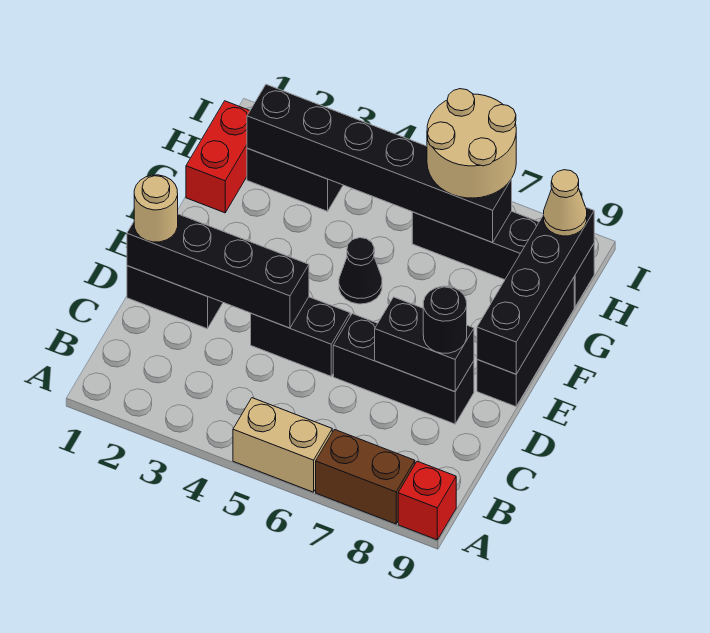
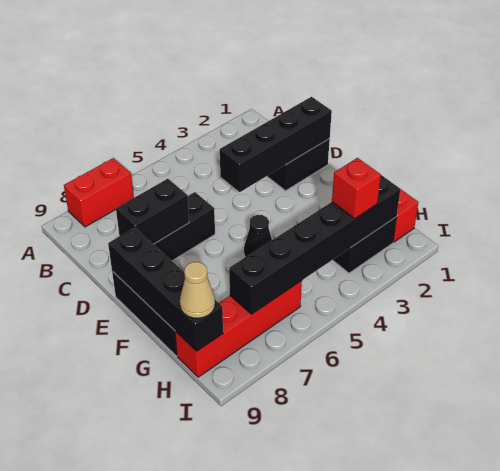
tan brick A5:A6 level 1 -> none
brown brick A7:A8 level 1 -> red brick A7:A8 level 1
red brick A9 level 1 -> red brick H3 level 3
tan round brick D1 level 3 -> none
black brick D4:D5 level 1 -> none
black round brick D8 level 3 -> none
black brick H6:H9 level 1 -> red brick H6:H9 level 1
tan round brick H6:I7 level 3 -> none

